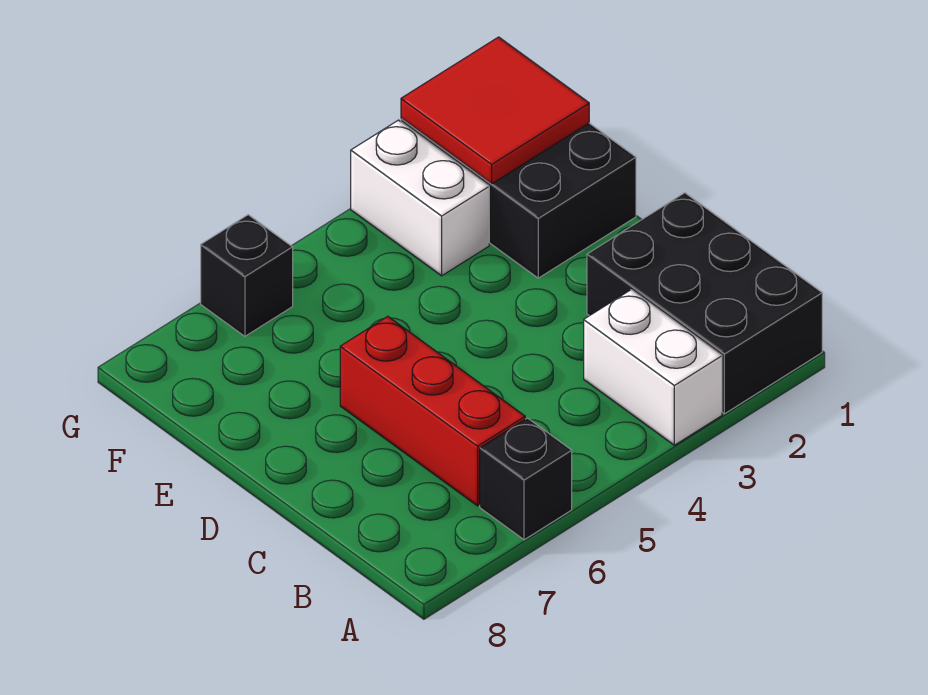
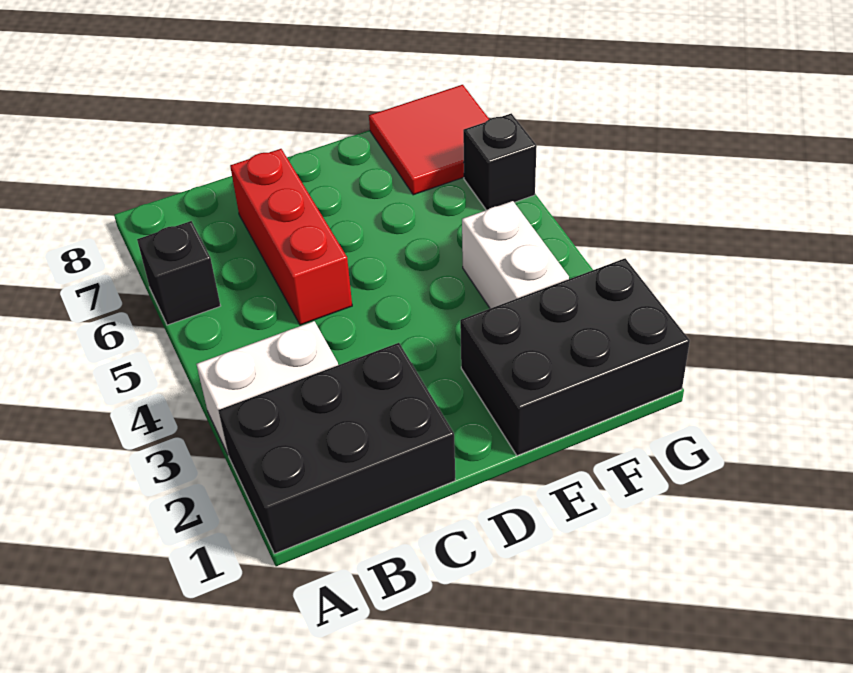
red brick B6:D6 level 1 -> red brick C5:C7 level 1
red tile F1:G2 level 2 -> red tile F7:G8 level 1
white brick F3:G3 level 1 -> white brick F3:F4 level 1

